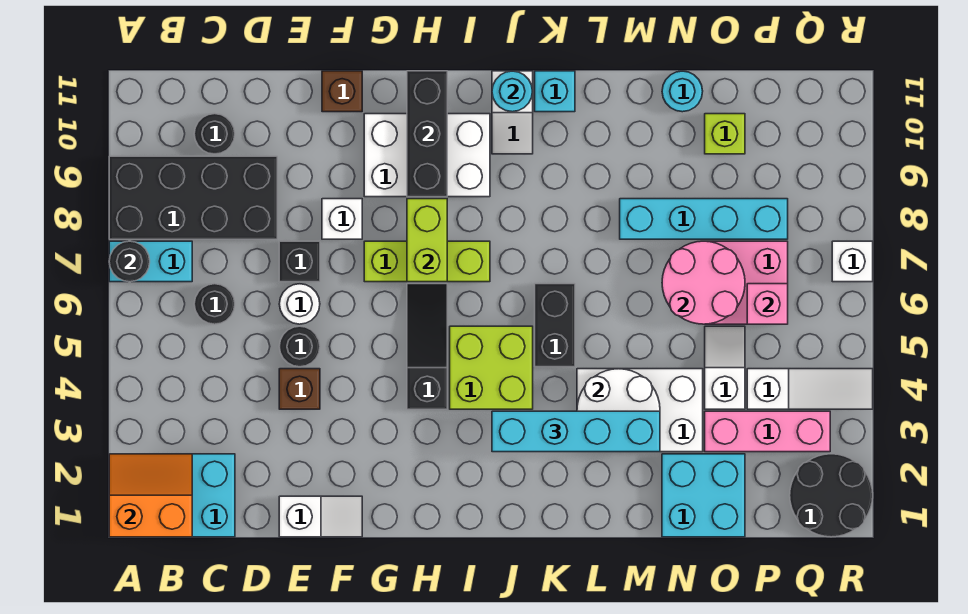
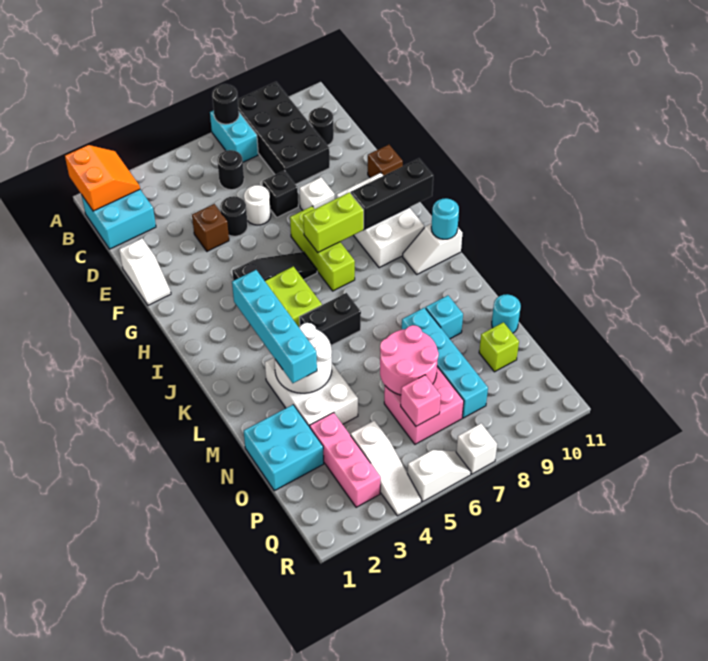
cyan brick K11 level 1 -> cyan brick M9 level 1
white slope O4:O5 level 1 top 4 -> white slope R5:R6 level 1 top 5
black round brick Q1:R2 level 1 -> none

